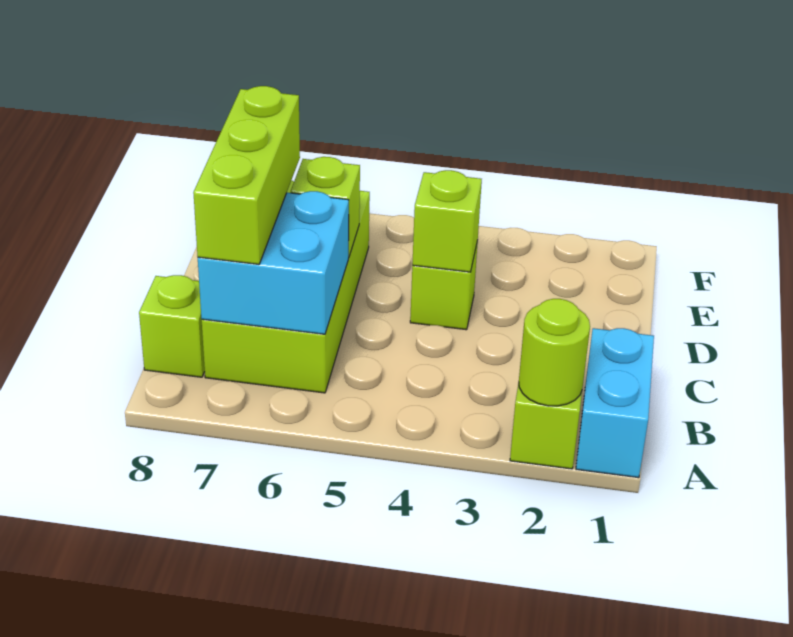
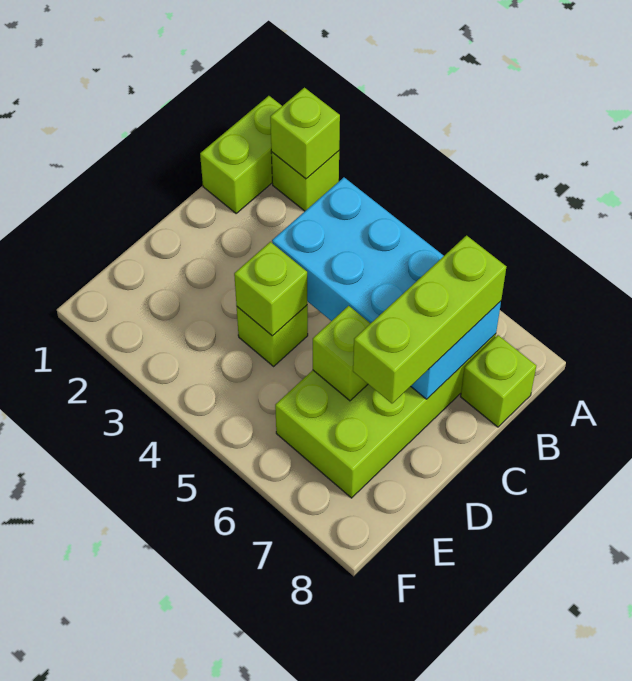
cyan brick A1:B1 level 1 -> lime brick A1:B1 level 1
lime round brick A2 level 2 -> lime brick A2 level 2
cyan brick B6:C7 level 2 -> cyan brick B4:C7 level 2

